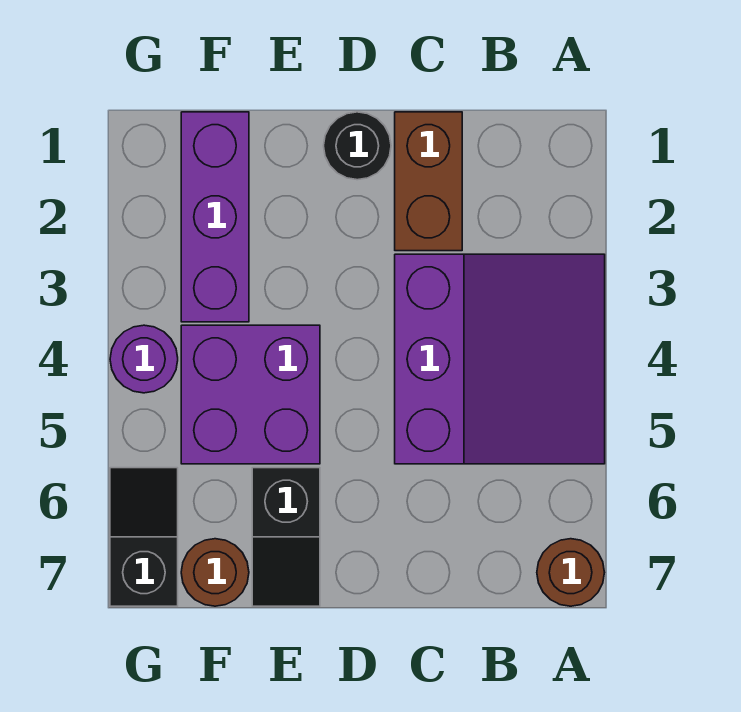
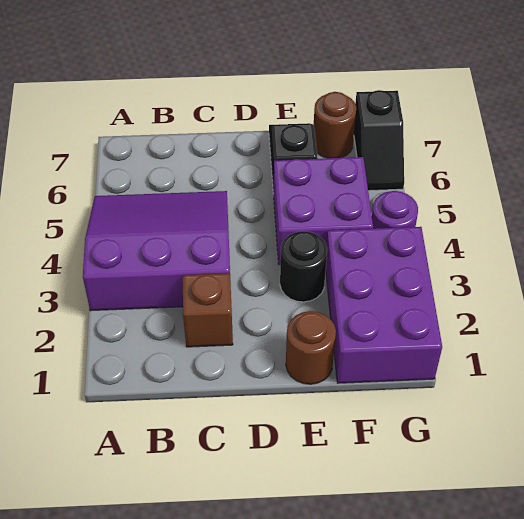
purple slope A3:C5 level 1 top C -> purple slope A3:C5 level 1 top 3
brown round brick A7 level 1 -> brown round brick E1 level 1
brown brick C1:C2 level 1 -> brown brick C2 level 1
black round brick D1 level 1 -> black round brick E3 level 1
purple brick F1:F3 level 1 -> purple brick F1:G3 level 1

